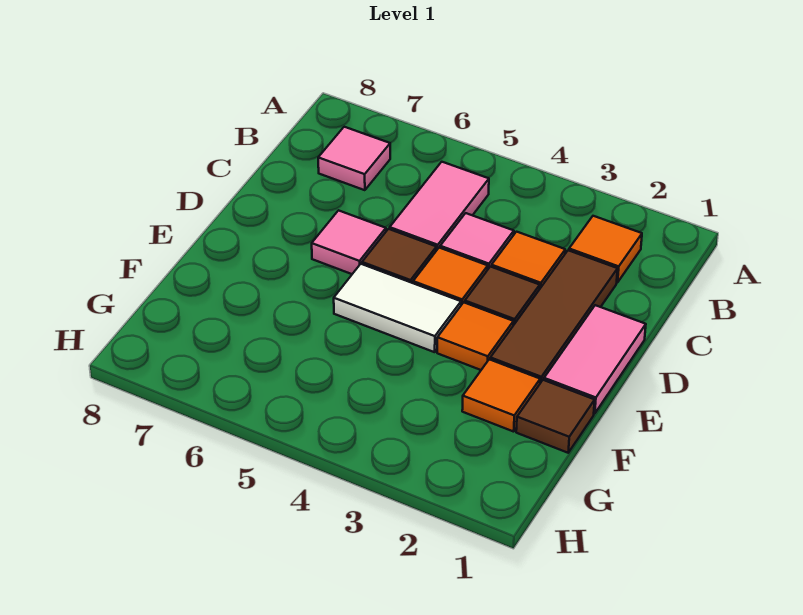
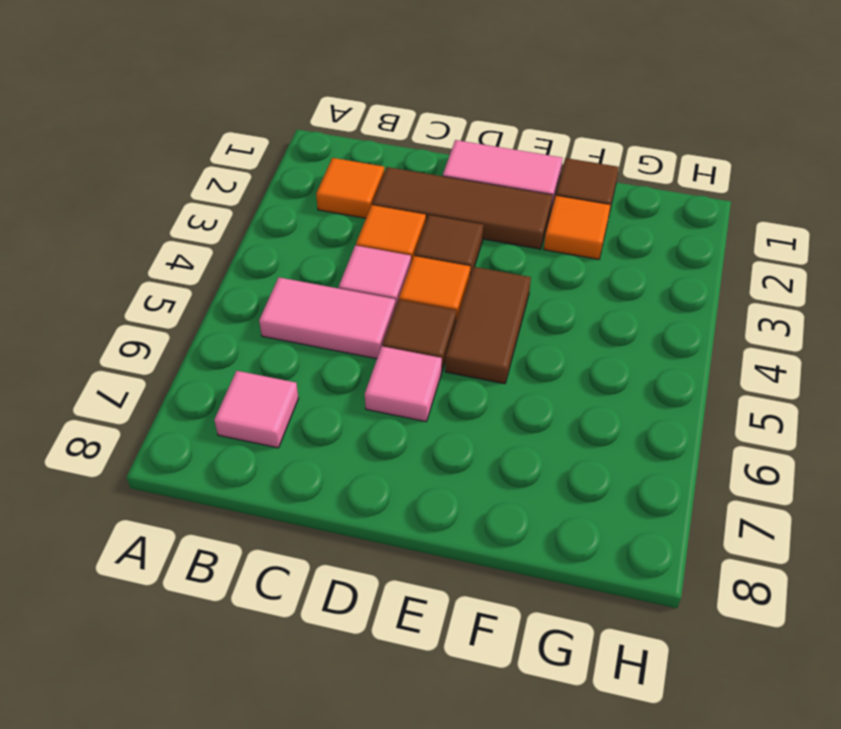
orange tile E3 level 1 -> none
white tile E4:E5 level 1 -> brown tile E4:E5 level 1

